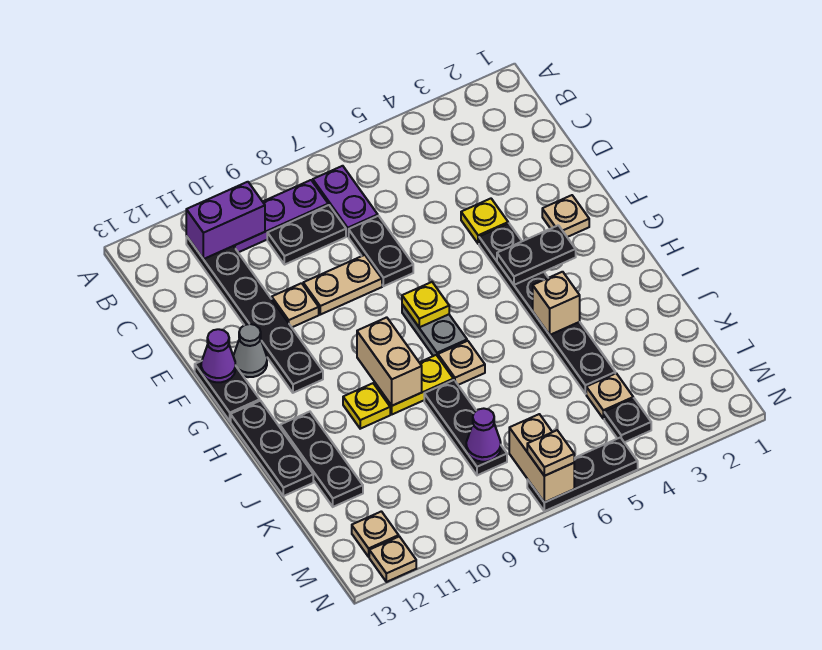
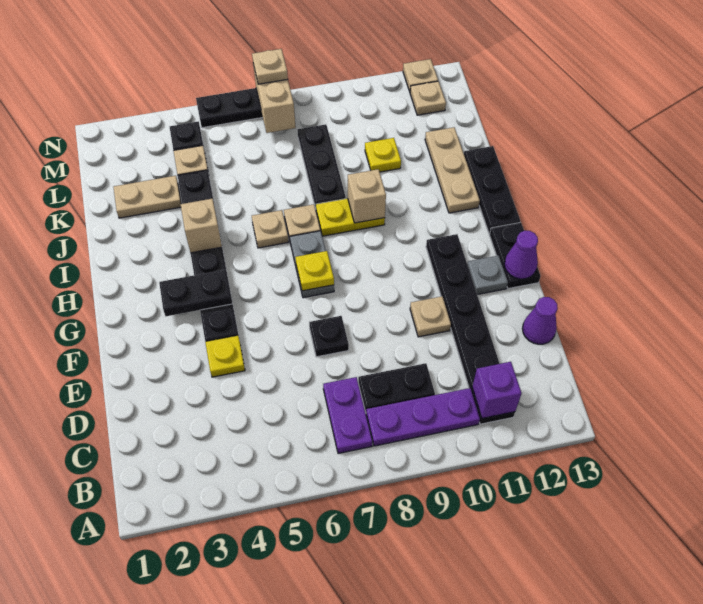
purple brick B10:B11 level 2 -> purple brick B11 level 2
black plate D7:E7 level 1 -> black plate E7 level 1
tan plate E8:E9 level 1 -> tan plate K2:K3 level 1
tan plate F2 level 1 -> tan plate I6 level 1
grey cone F12 level 1 -> grey plate F12 level 1
tan brick H9:I9 level 2 -> tan brick I9 level 2
yellow plate I10 level 1 -> yellow plate K10 level 1
black plate I12:K12 level 1 -> tan plate I12:K12 level 1
purple cone L8 level 2 -> purple cone D13 level 1

